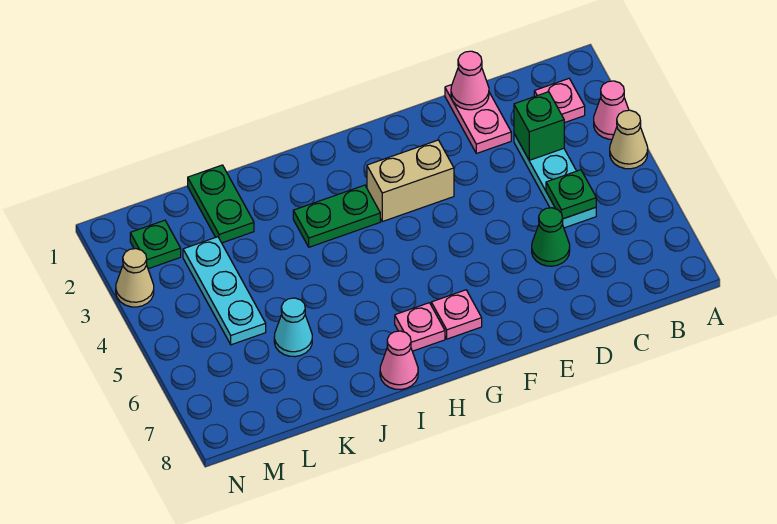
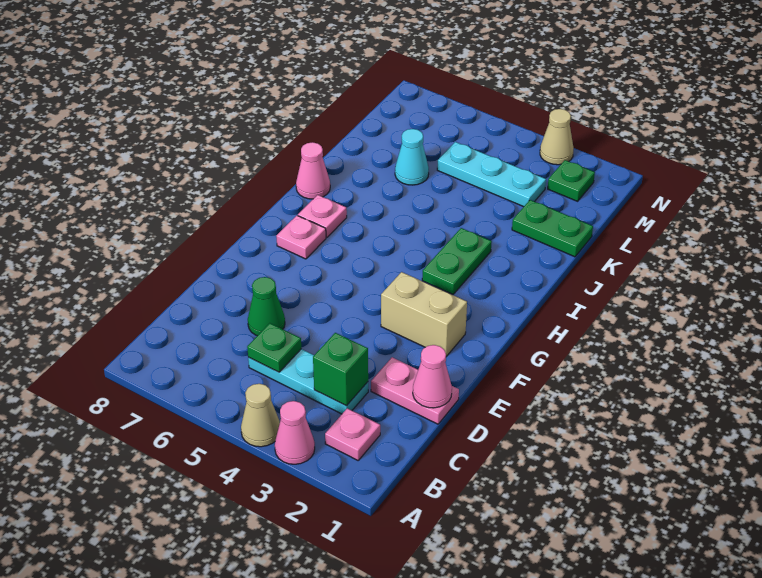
tan brick F3:G3 level 1 -> tan brick F2:F3 level 1

